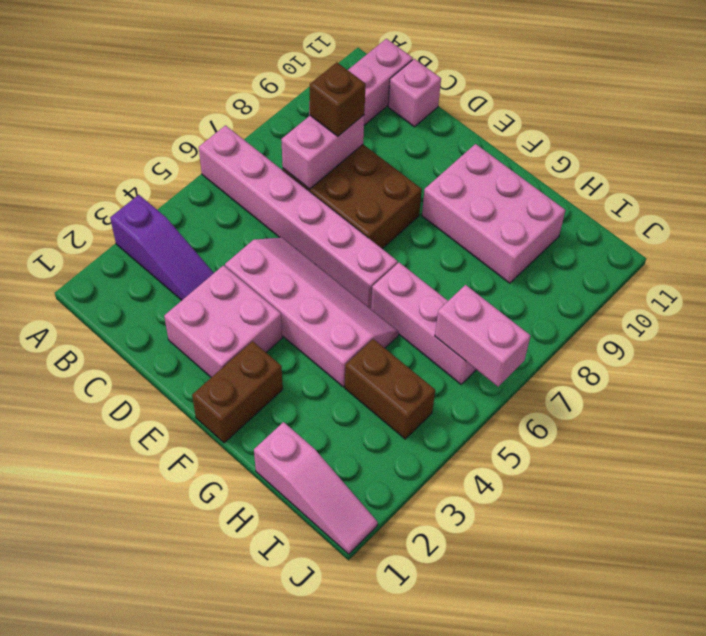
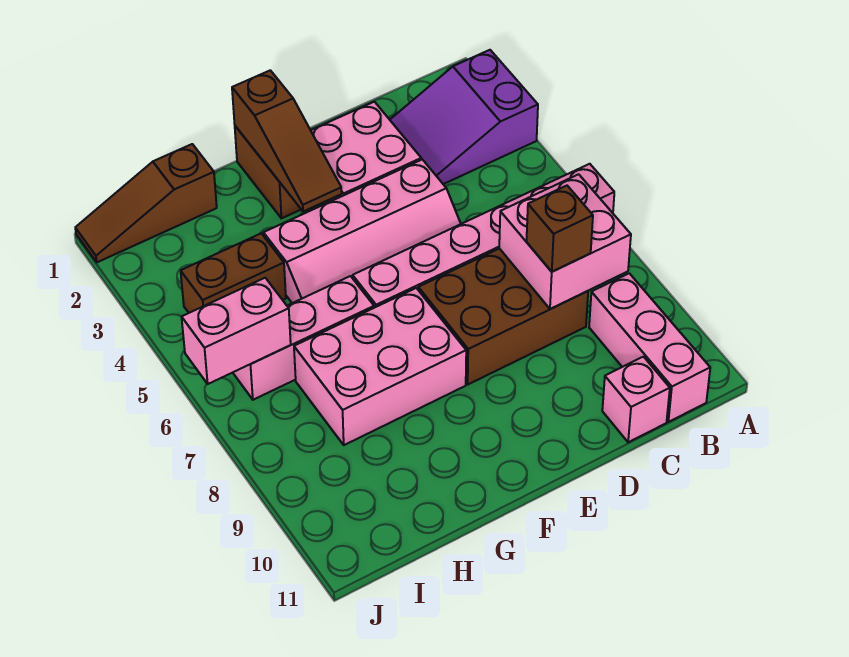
purple slope A3:C3 level 1 top A -> purple slope A2:C3 level 1 top A
pink brick C7:C8 level 2 -> pink brick B7:C8 level 2
none -> brown slope F1:F3 level 2 top 1
pink brick F9:H10 level 1 -> pink brick F7:H8 level 1
pink slope H1:J1 level 1 top H -> brown slope H1:J1 level 1 top H

